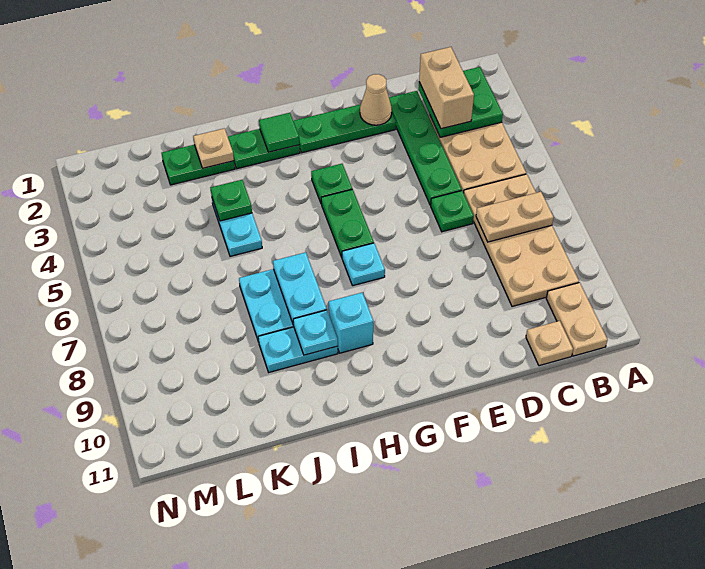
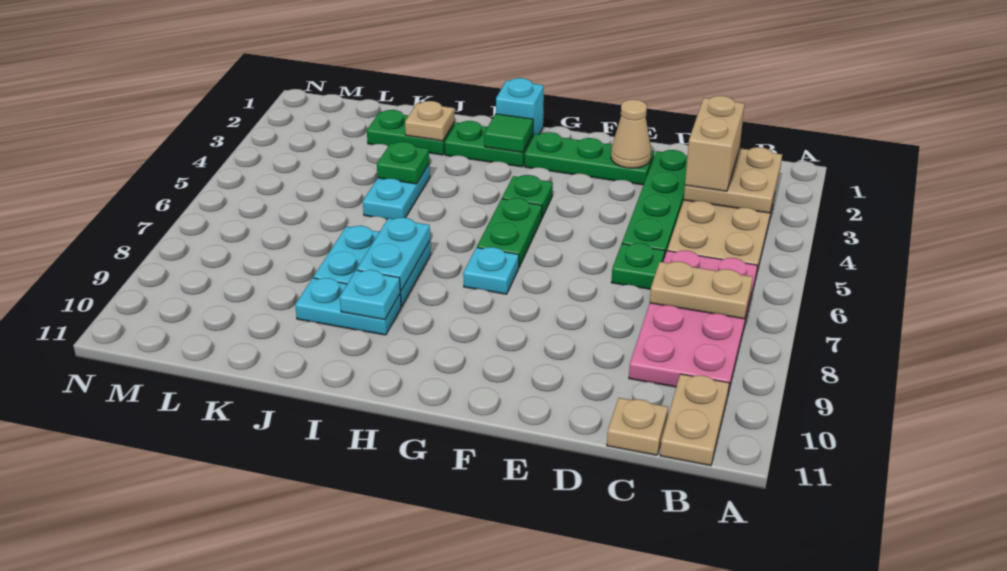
green plate B2:C3 level 2 -> tan plate B2:C3 level 2
tan plate B6:C9 level 1 -> pink plate B6:C9 level 1
cyan brick H9 level 1 -> cyan brick H1 level 1

